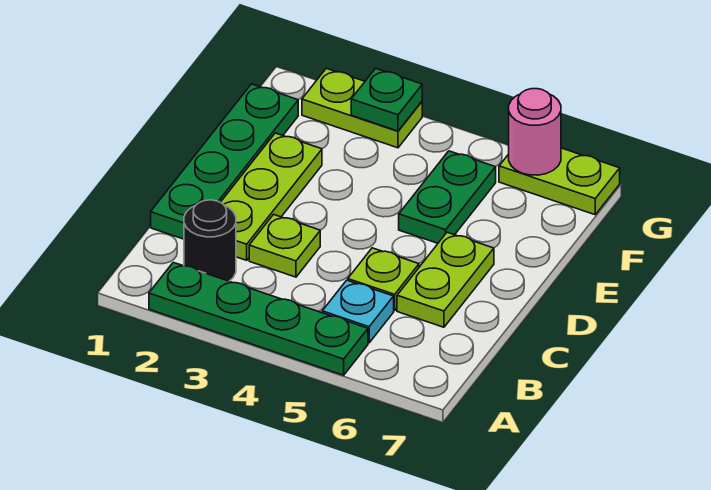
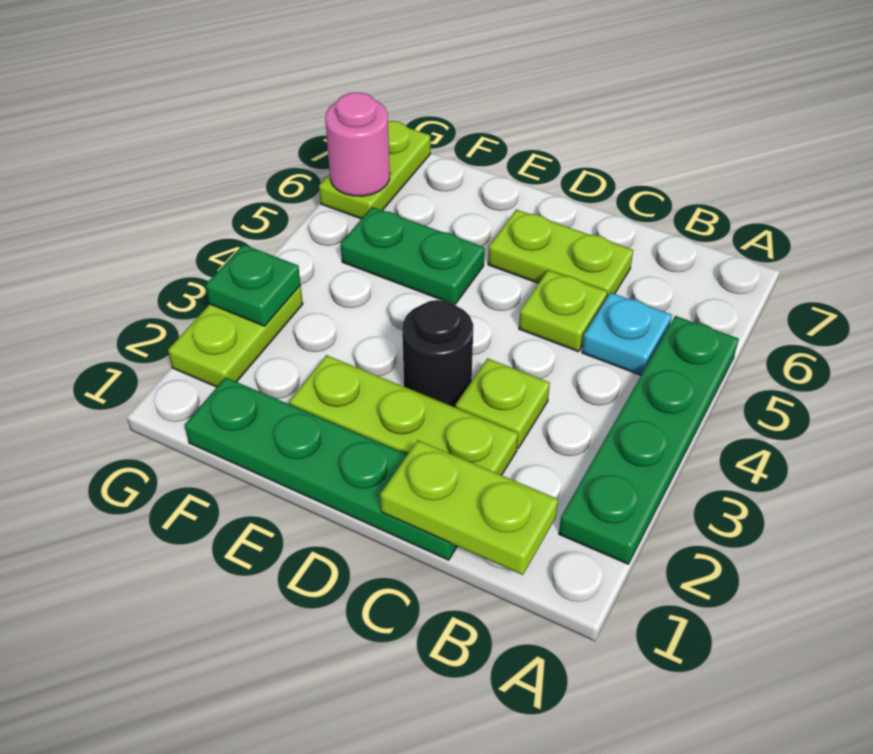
none -> lime plate B1:C1 level 2
black round brick B2 level 1 -> black round brick D3 level 1

